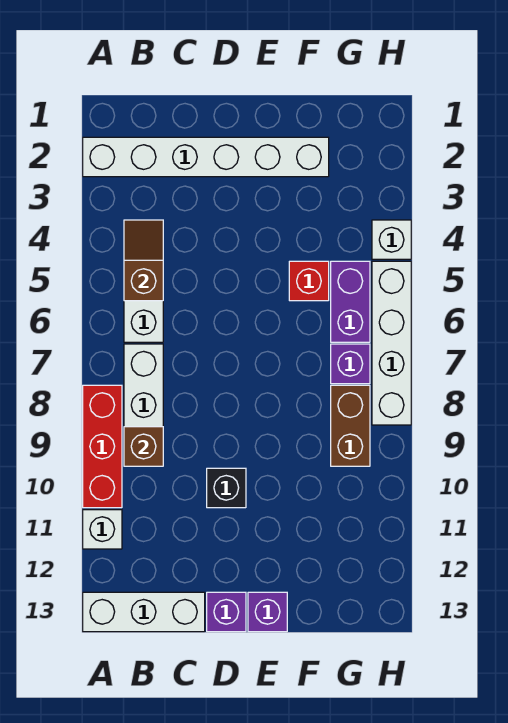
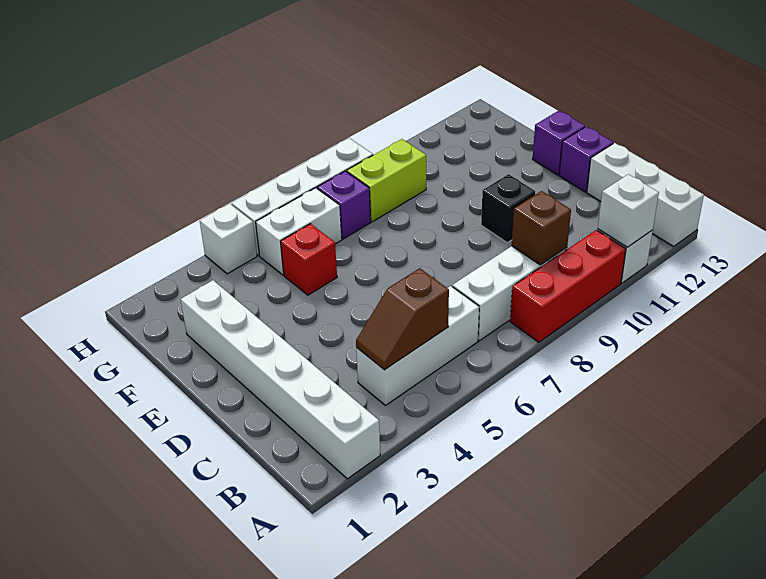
none -> white brick A11 level 2
purple brick G5:G6 level 1 -> white brick G5:G6 level 1
brown brick G8:G9 level 1 -> lime brick G8:G9 level 1

